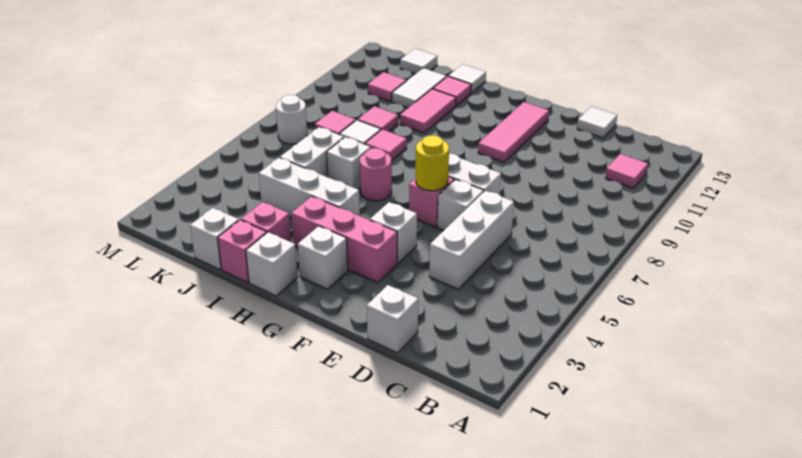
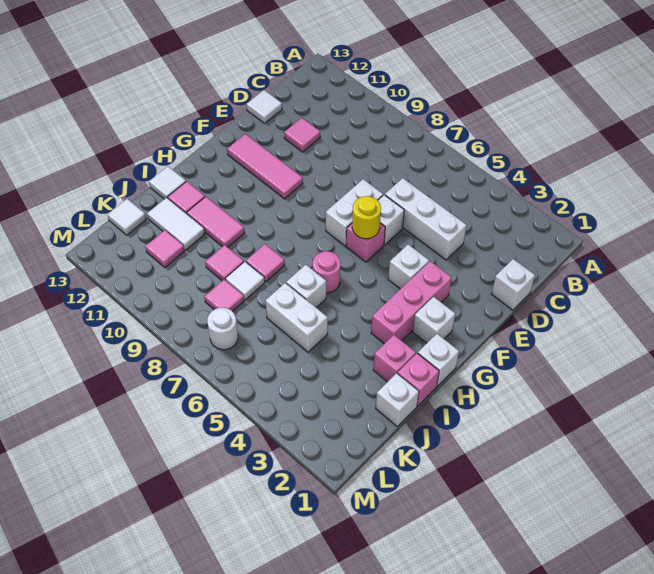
pink tile B11 level 1 -> pink tile D11 level 1
white brick H4:J4 level 1 -> none

